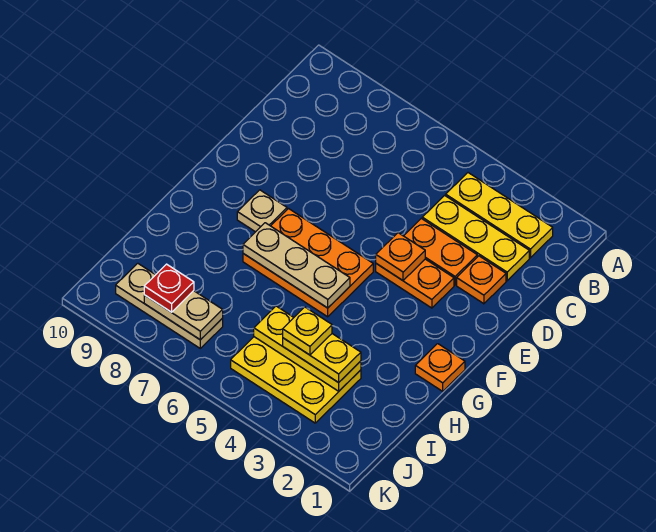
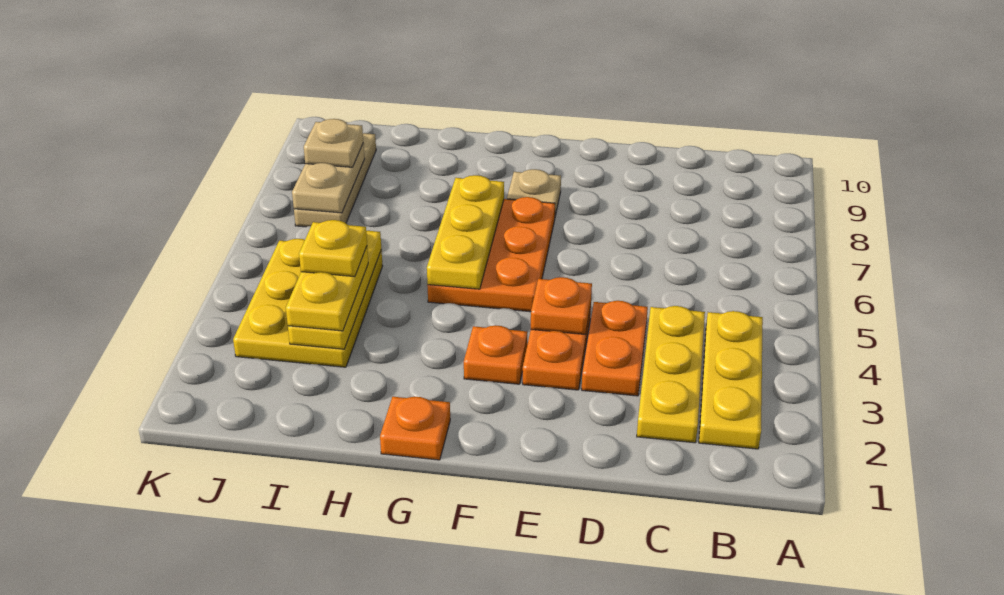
orange plate D2 level 1 -> orange plate F3 level 1
tan plate G5:G7 level 2 -> yellow plate G5:G7 level 2
red plate J8 level 3 -> tan plate J8 level 3

